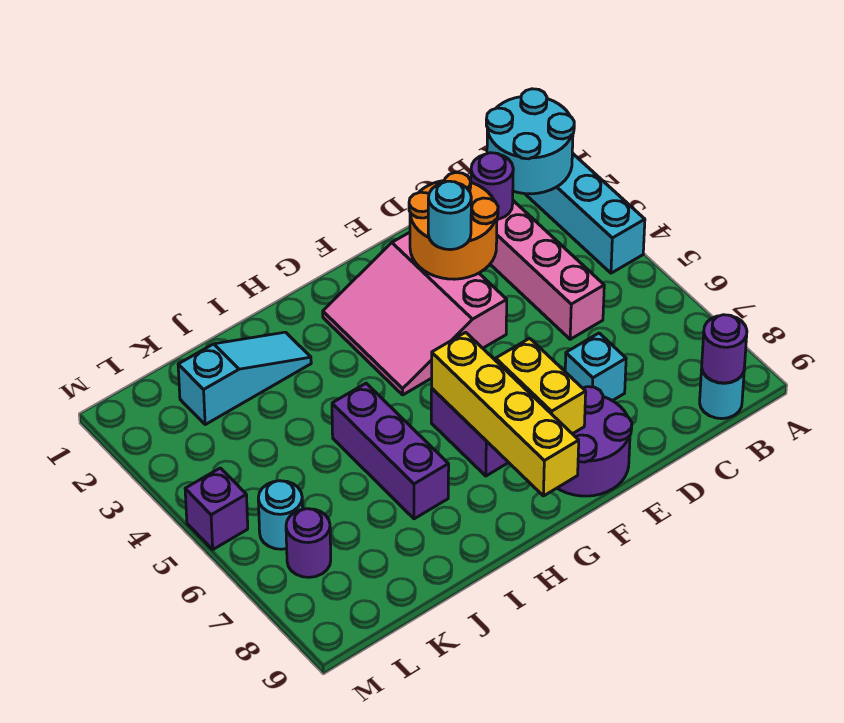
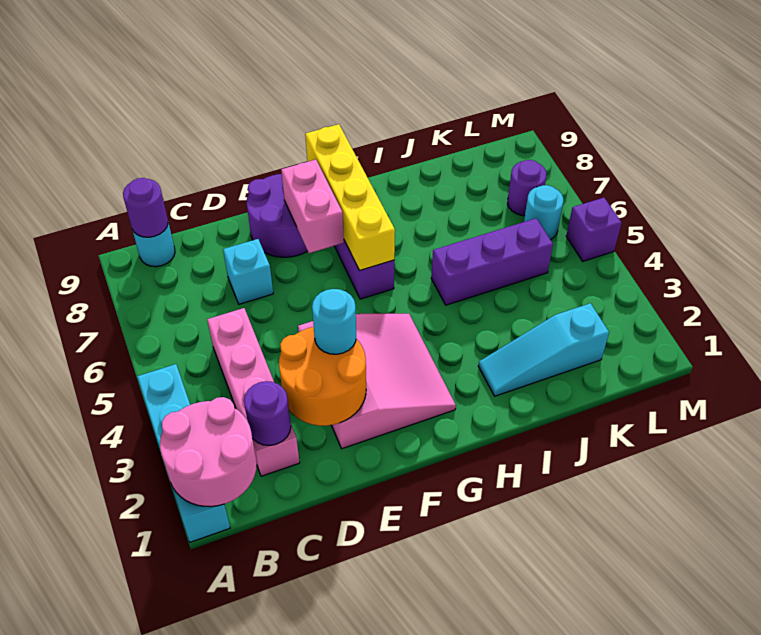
cyan round brick A1:B2 level 2 -> pink round brick A1:B2 level 2
yellow brick F7:F8 level 2 -> pink brick F7:F8 level 2
purple brick I5:I7 level 1 -> purple brick I5:K5 level 1

